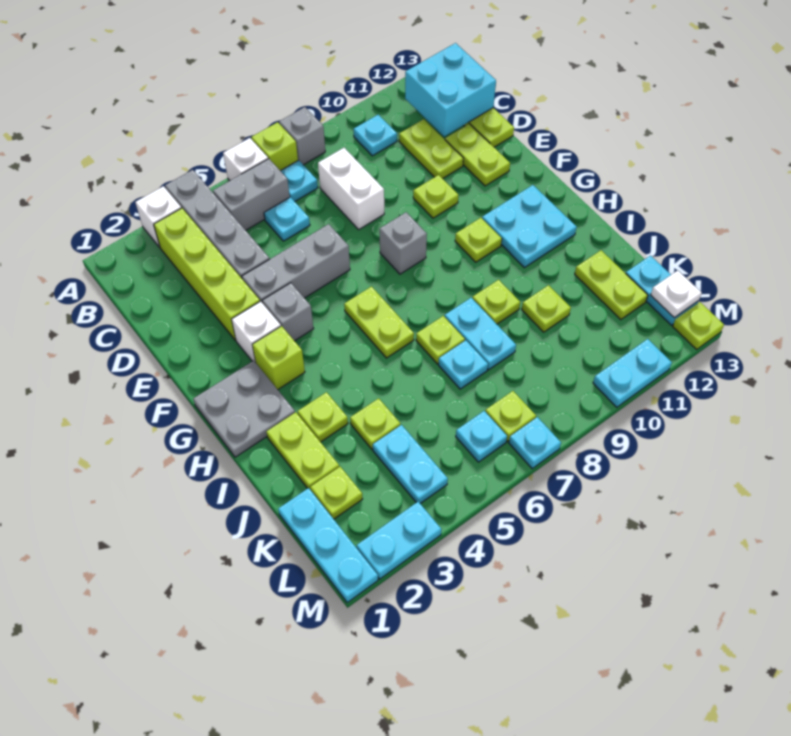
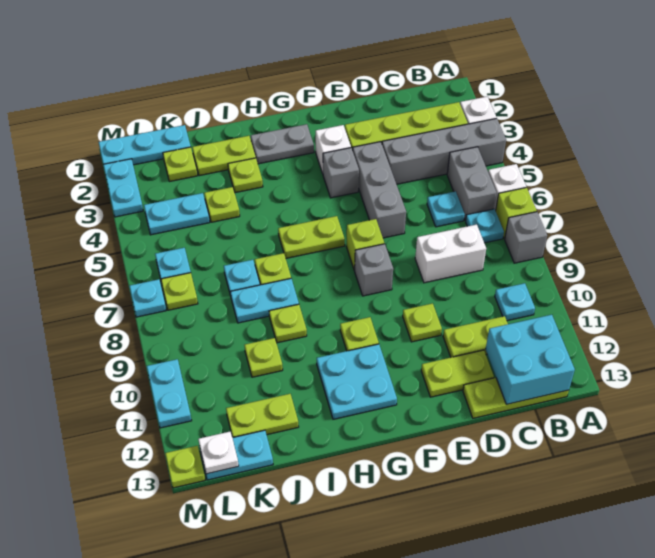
grey plate G1:H2 level 1 -> grey plate G2:H2 level 1
lime brick G3 level 1 -> lime brick F7 level 1

